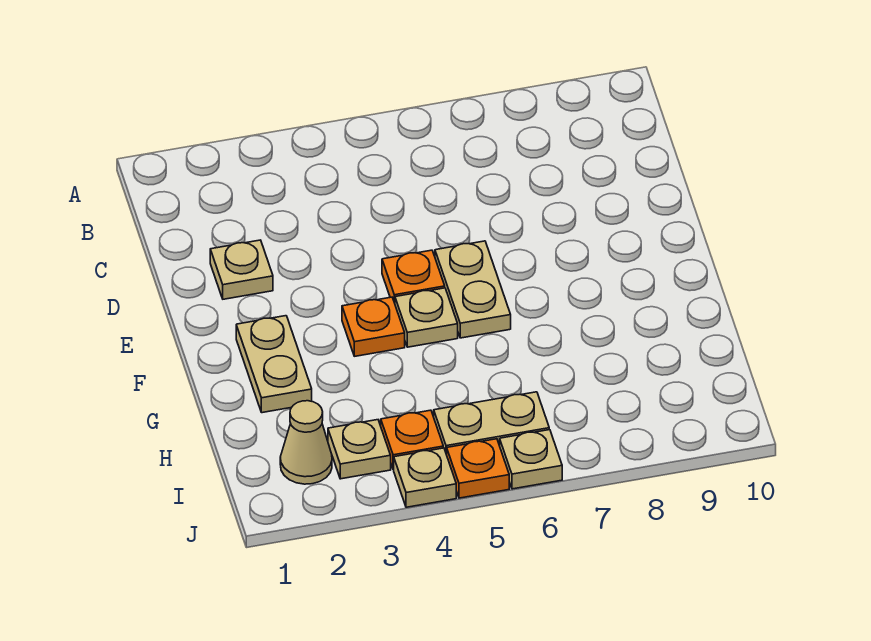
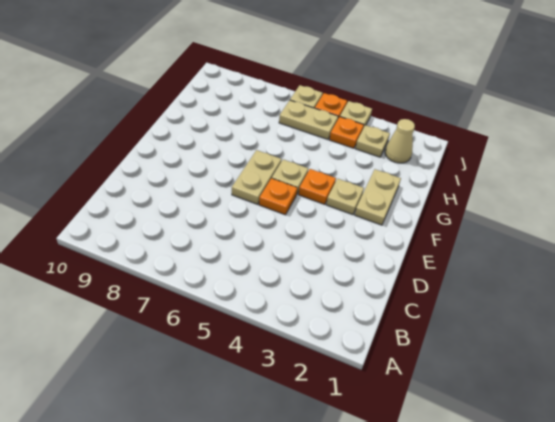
tan plate D2 level 1 -> tan plate F3 level 1

